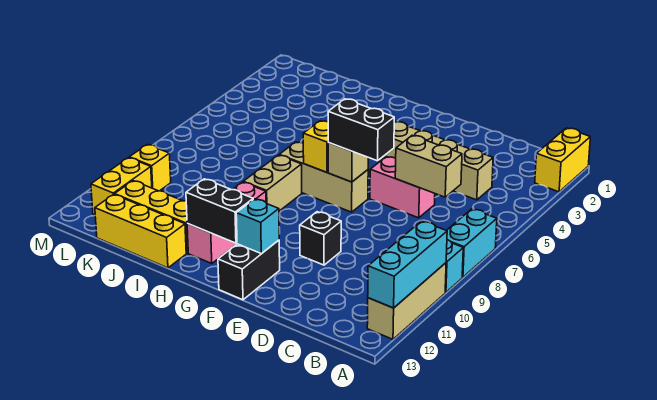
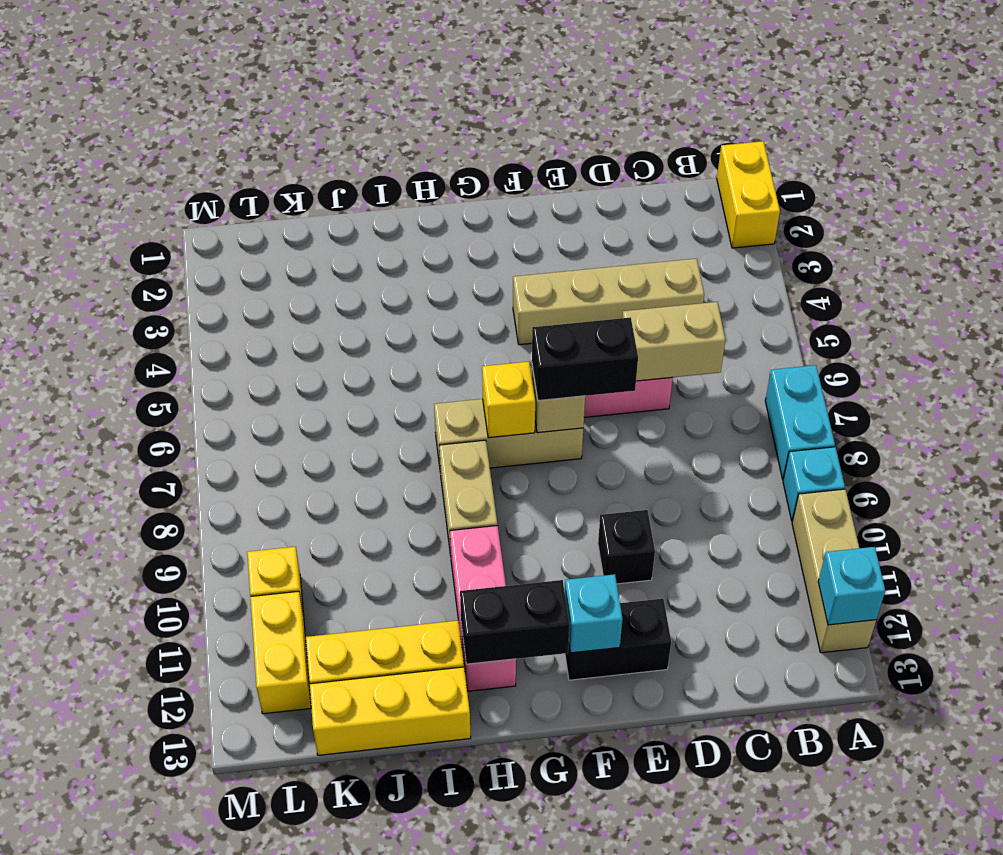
cyan brick A10:A12 level 2 -> cyan brick A12 level 2
black brick F12:F13 level 1 -> black brick E12:F12 level 1

